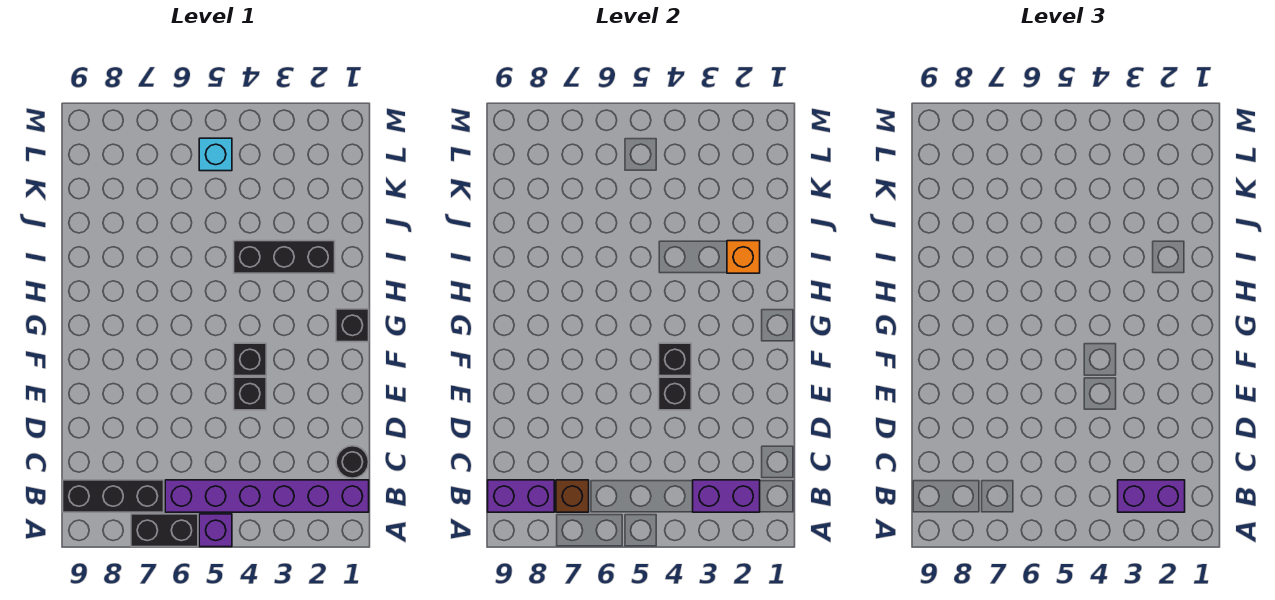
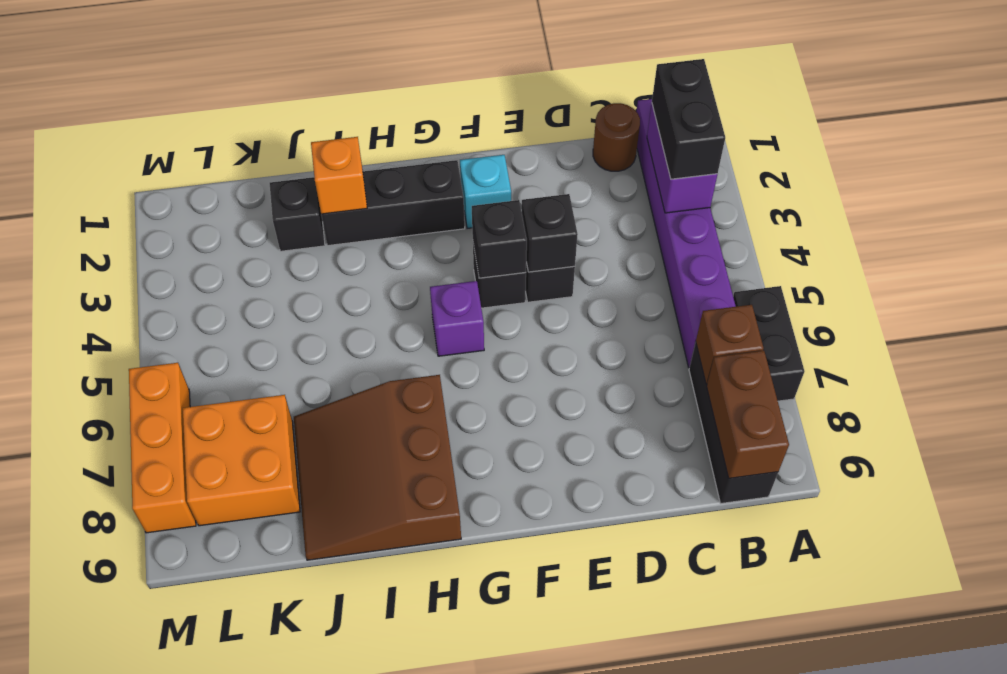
purple brick A5 level 1 -> purple brick G5 level 1
purple brick B2:B3 level 3 -> black brick B2:B3 level 3
purple brick B8:B9 level 2 -> brown brick B8:B9 level 2
black round brick C1 level 1 -> brown round brick C1 level 1
black brick G1 level 1 -> black brick J2 level 1
none -> brown slope H7:J9 level 1 top H
black brick I2:I4 level 1 -> black brick G2:I2 level 1
none -> orange brick K7:L8 level 1
cyan brick L5 level 1 -> cyan brick F2 level 1
none -> orange brick M6:M8 level 1

